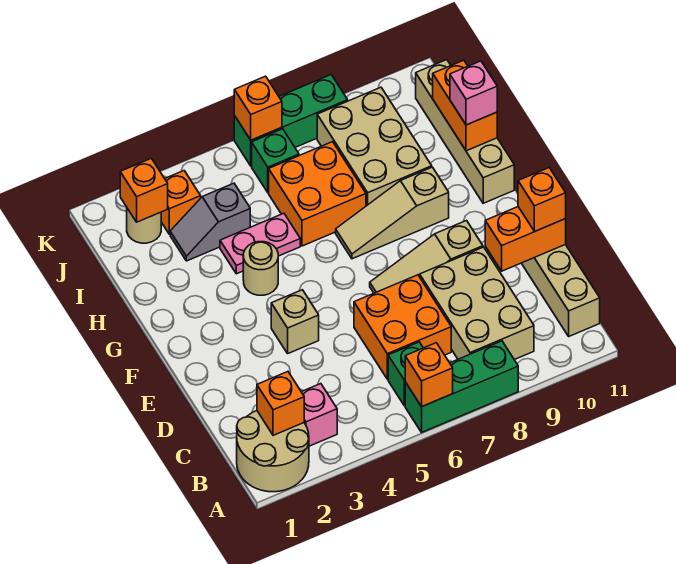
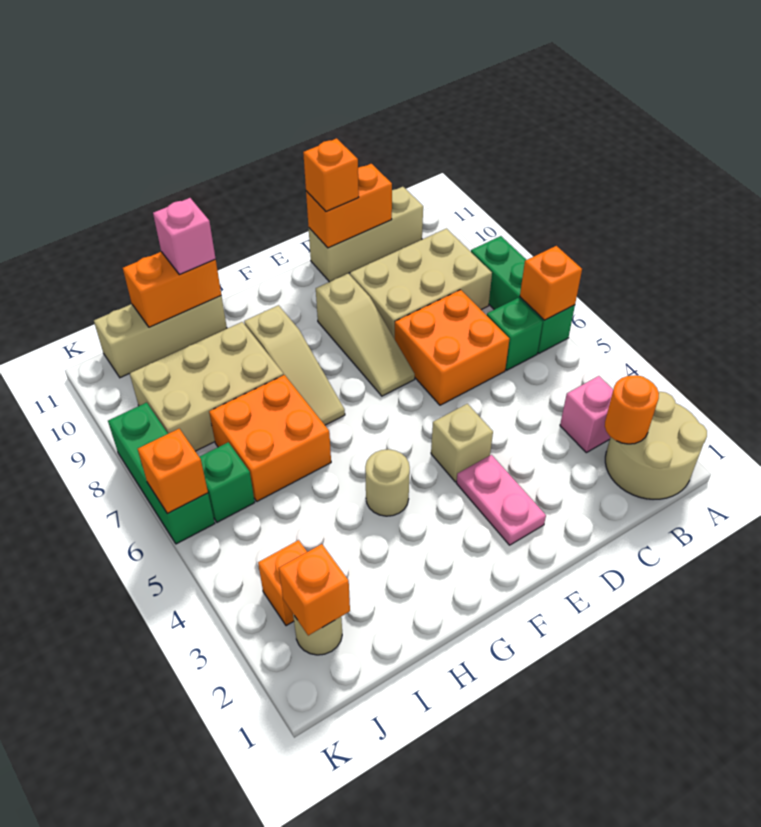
orange brick B2 level 2 -> orange round brick B2 level 2
orange brick D10:D11 level 2 -> orange brick C11:D11 level 2
tan brick G11:J11 level 1 -> tan brick H11:J11 level 1
pink plate H4:H5 level 1 -> pink plate E2:E3 level 1
grey slope I3:I4 level 1 top 4 -> none

